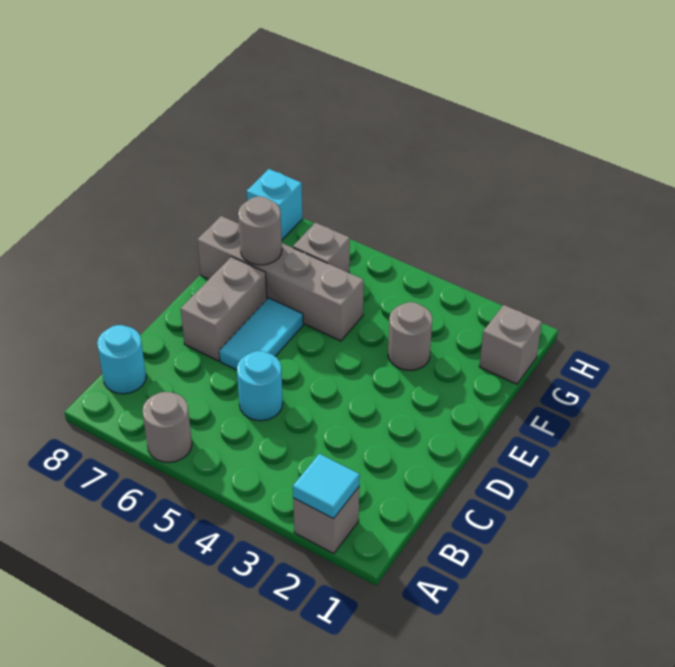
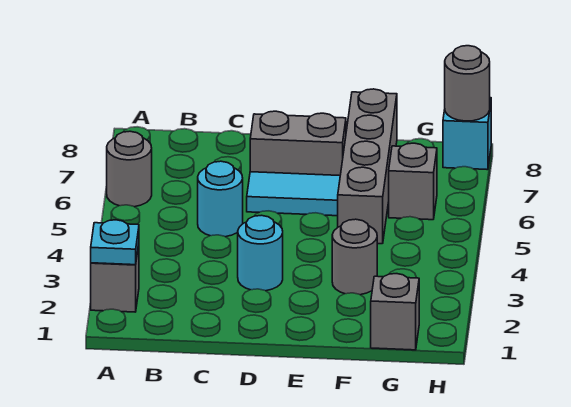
cyan tile A2 level 2 -> cyan plate A2 level 2
cyan round brick B8 level 1 -> cyan round brick D3 level 1
grey round brick F7 level 2 -> grey round brick H8 level 2

